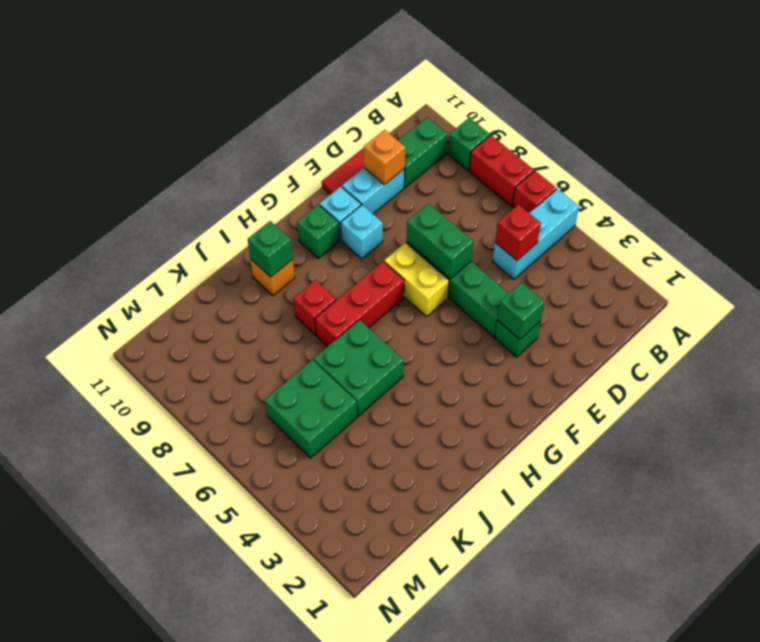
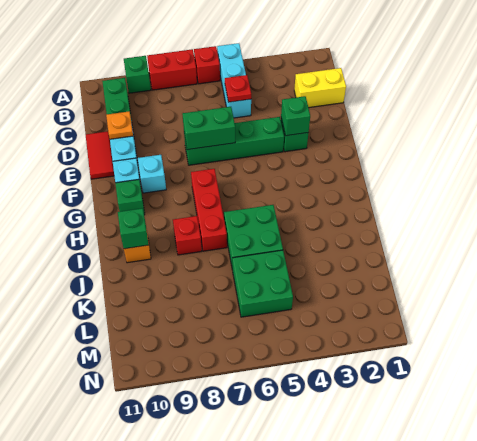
red brick C5 level 2 -> red plate C5 level 2
orange brick D10 level 2 -> orange plate D10 level 2
yellow brick F6:F7 level 1 -> yellow brick C1:C2 level 1

